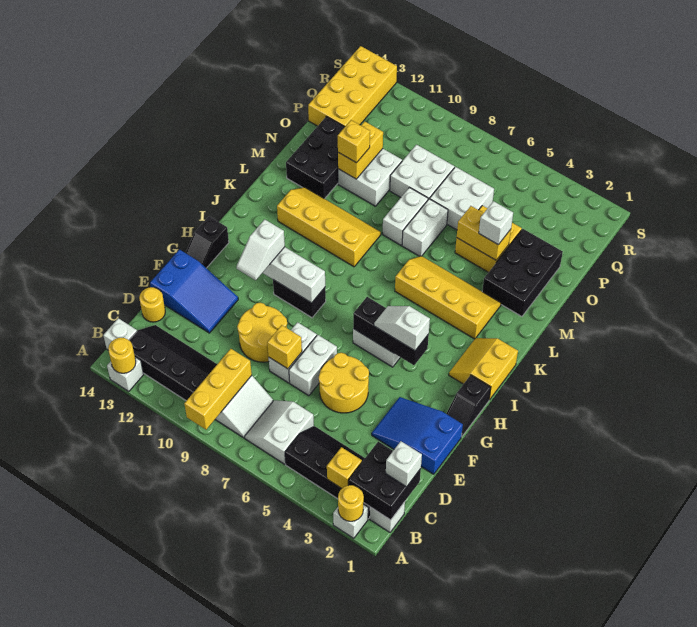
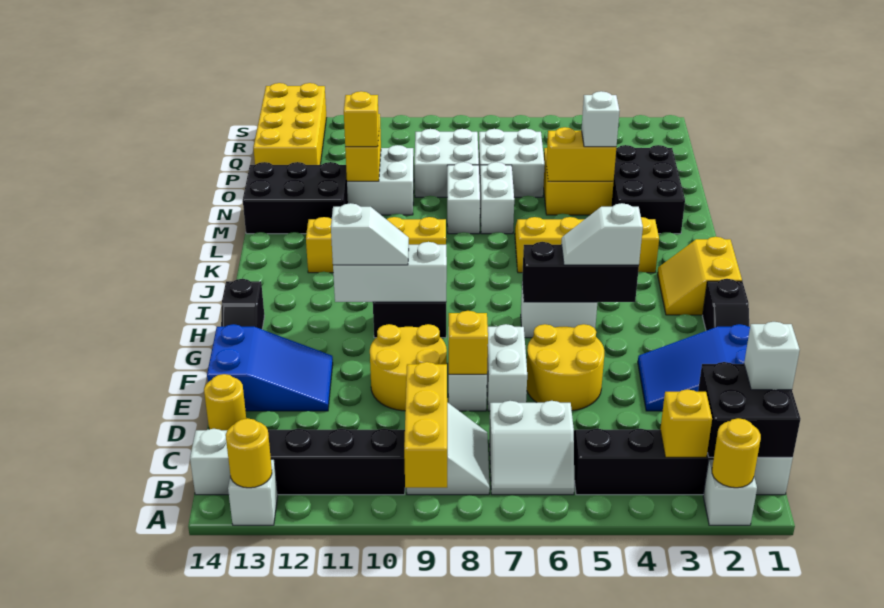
white slope B6:C7 level 1 top 6 -> white slope B6:C7 level 1 top C
white slope G11:H11 level 3 top H -> white slope H10:H11 level 3 top 11
black brick M12:O13 level 1 -> black brick M12:N14 level 1

